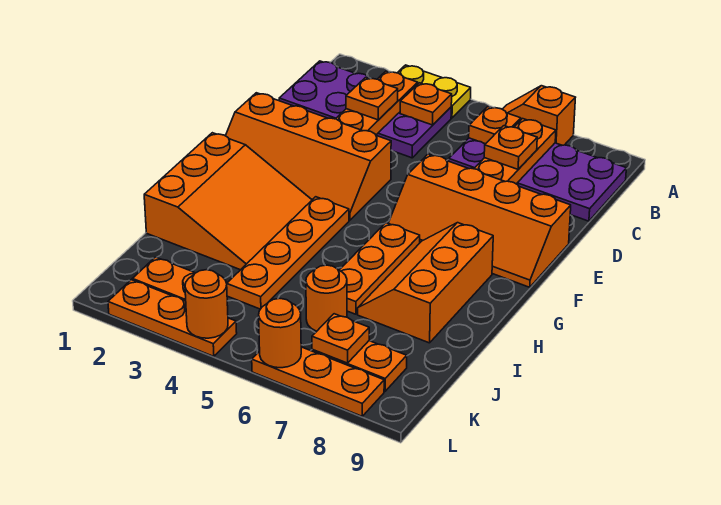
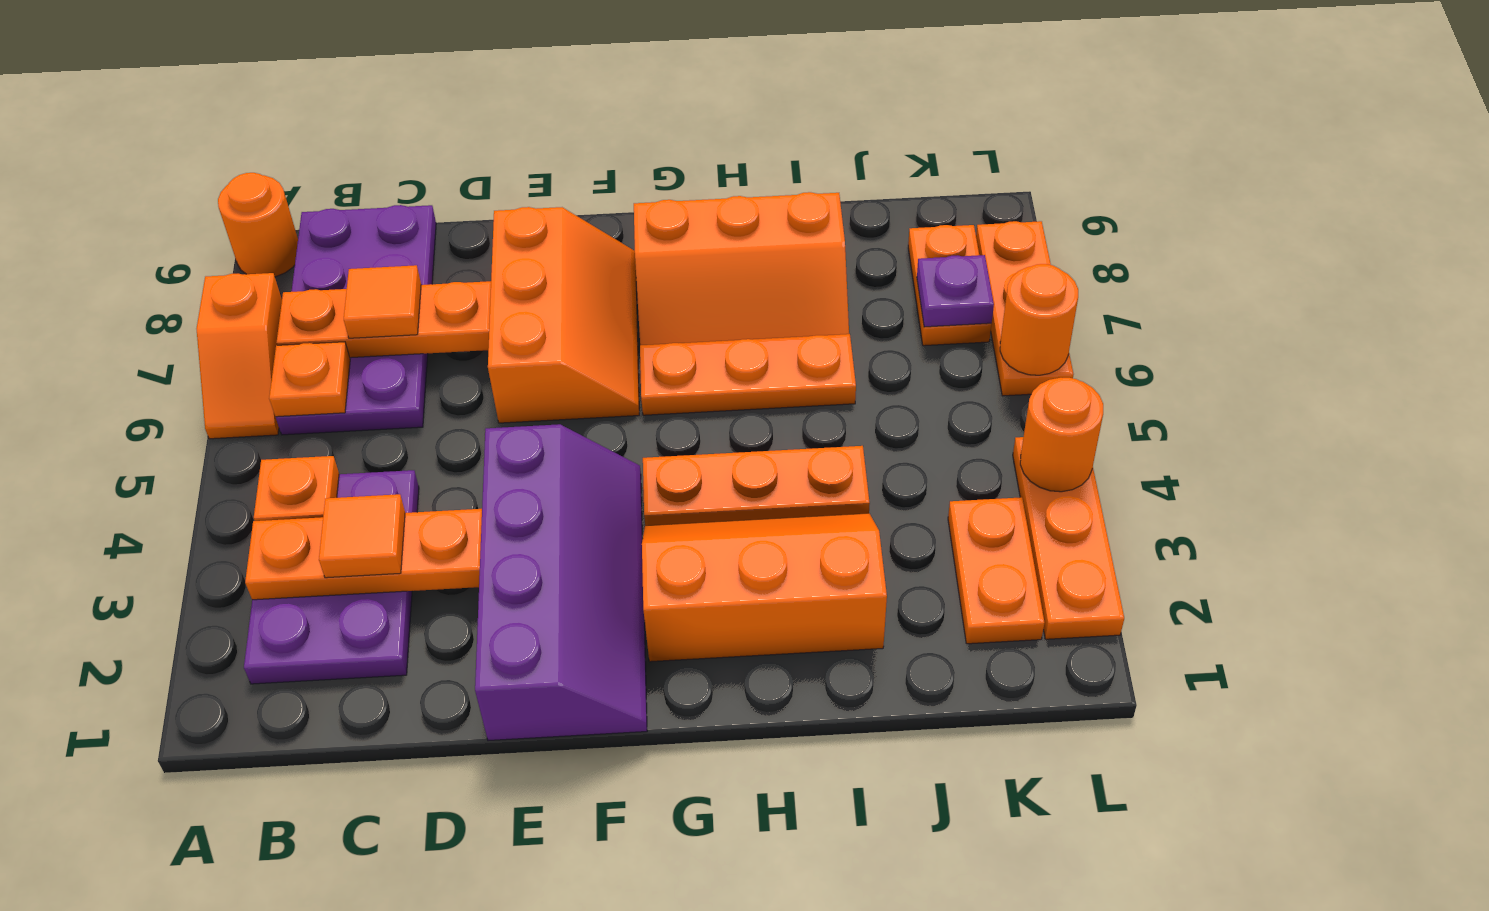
yellow plate A3:A4 level 1 -> none
purple plate B1:C4 level 1 -> purple plate B2:C4 level 1
orange plate C3 level 3 -> orange tile C3 level 3
orange plate C7 level 3 -> orange tile C7 level 3
orange slope E1:F4 level 1 top E -> purple slope E1:F4 level 1 top E
orange slope E6:F9 level 1 top E -> orange slope E6:F8 level 1 top E
orange slope G1:I3 level 1 top 1 -> orange slope G2:I3 level 1 top 2
orange plate G4:J4 level 1 -> orange plate G4:I4 level 1
orange round brick J6 level 1 -> orange round brick A9 level 1
orange plate K7 level 2 -> purple plate K7 level 2

